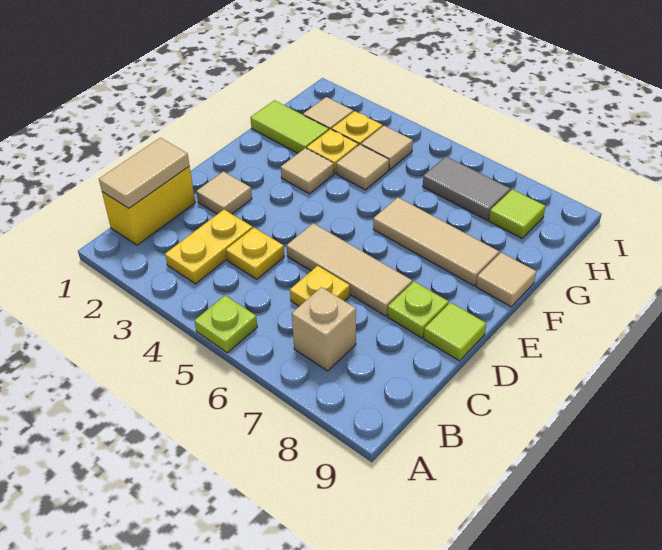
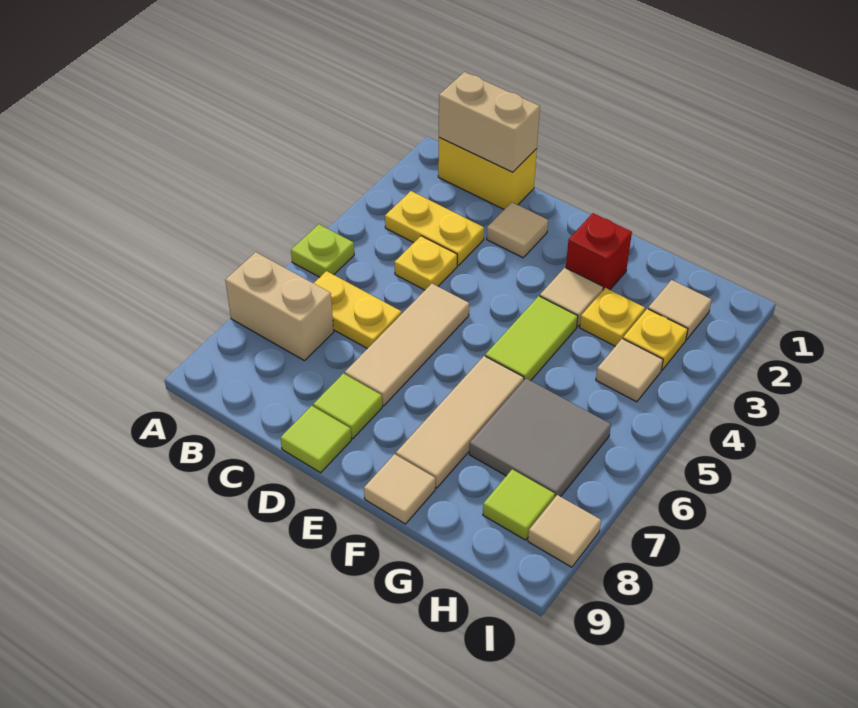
tan tile B1:C1 level 2 -> tan brick B1:C1 level 2
tan brick B7 level 1 -> tan brick A7:B7 level 1
yellow plate C6 level 1 -> yellow plate B6:C6 level 1
lime plate D8 level 1 -> lime tile D8 level 1
none -> red brick F2 level 1
lime tile G1:G2 level 1 -> lime tile F4:F5 level 1
tan tile G4 level 1 -> tan tile I8 level 1
grey tile H6:H7 level 1 -> grey tile G6:H7 level 1

